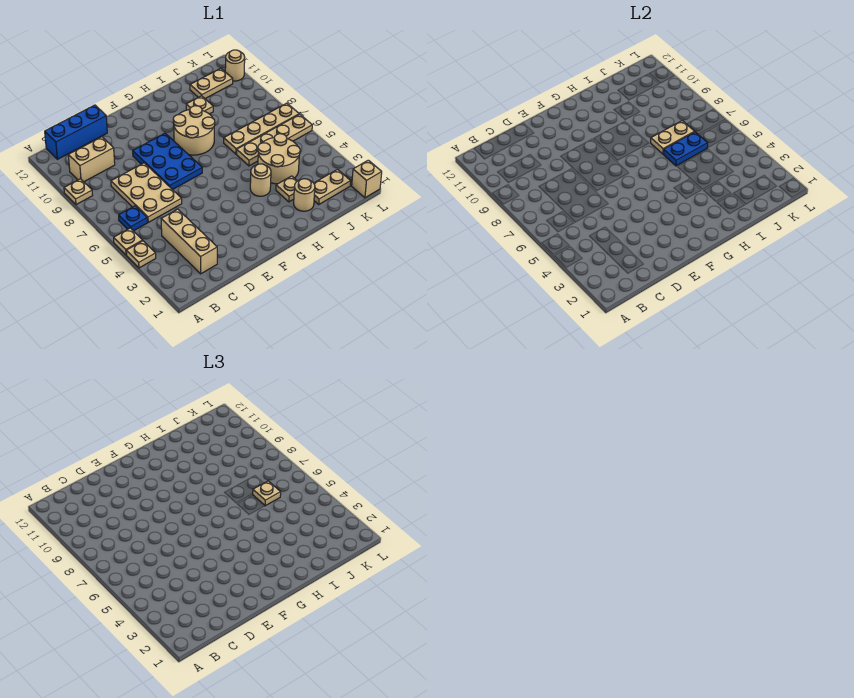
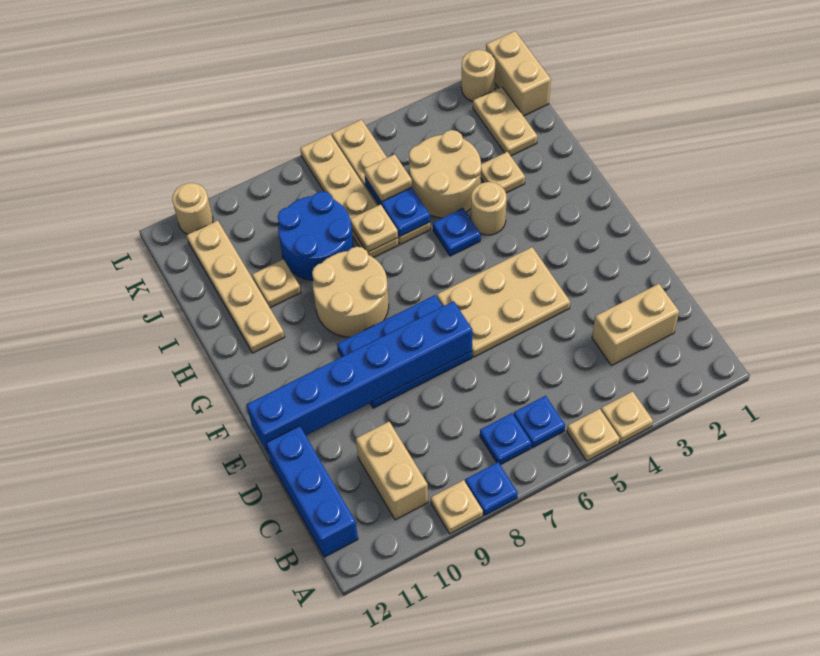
none -> blue plate A8 level 1
none -> blue plate B7 level 1
tan brick C2:C4 level 1 -> tan brick C2:C3 level 1
tan plate C6:D8 level 1 -> tan plate E4:F6 level 1
none -> blue brick E7:E12 level 2
none -> blue plate H5 level 1
tan round brick I2 level 1 -> tan round brick L2 level 1
tan plate I7:J7 level 2 -> tan plate I7 level 2
none -> blue round brick I8:J9 level 1
tan plate J11:K11 level 1 -> tan plate H11:K11 level 1
tan brick L1 level 1 -> tan brick K1:L1 level 1

